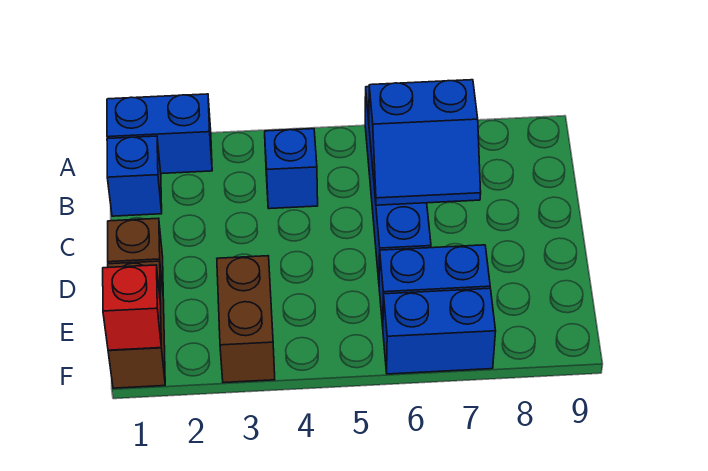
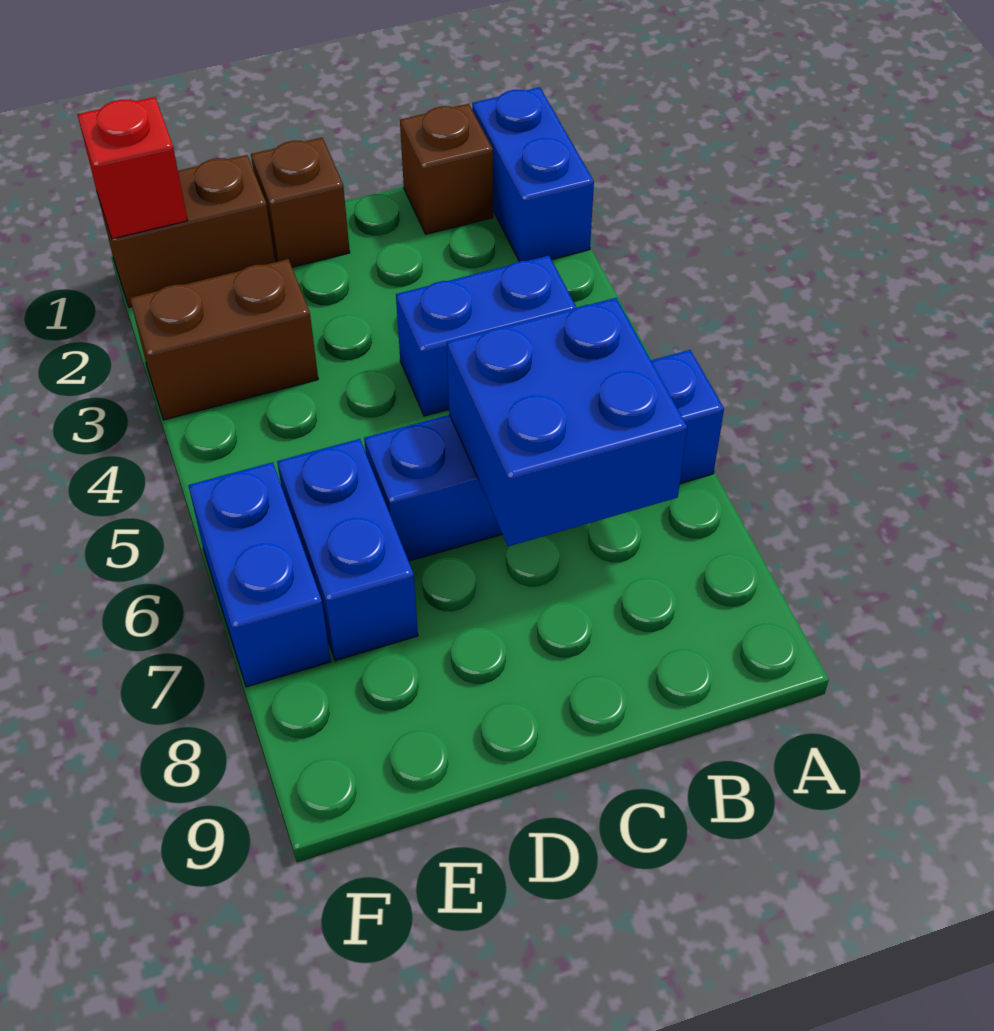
blue brick B1 level 1 -> brown brick B1 level 1
blue brick B4 level 1 -> blue brick B4:C4 level 1
blue slope B6:C7 level 2 top B -> blue brick B6:C7 level 2

